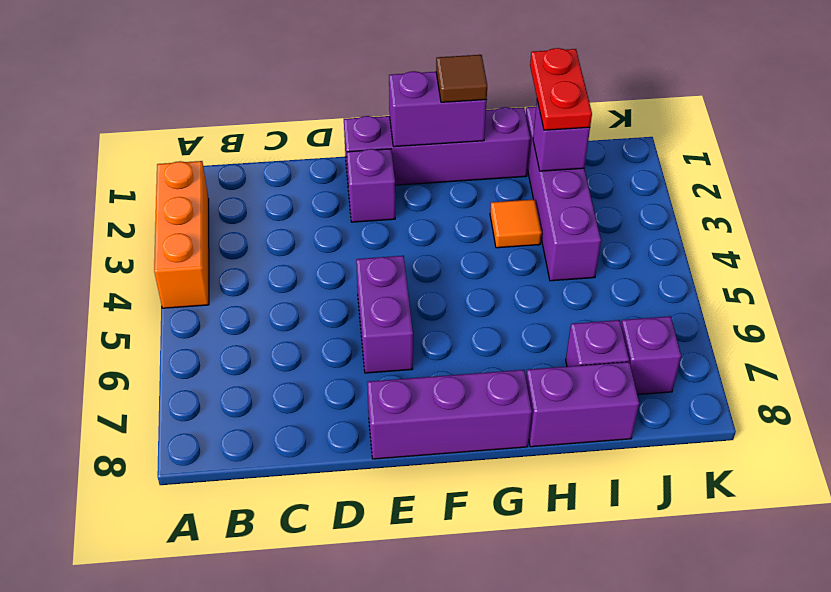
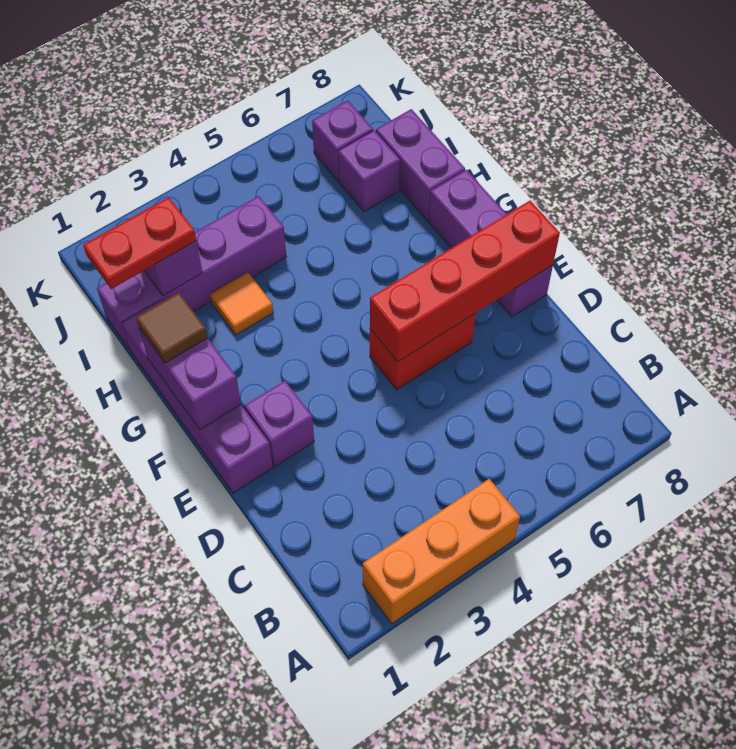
purple brick E5:E6 level 1 -> red brick E5:E6 level 1
none -> red brick E5:E8 level 2

